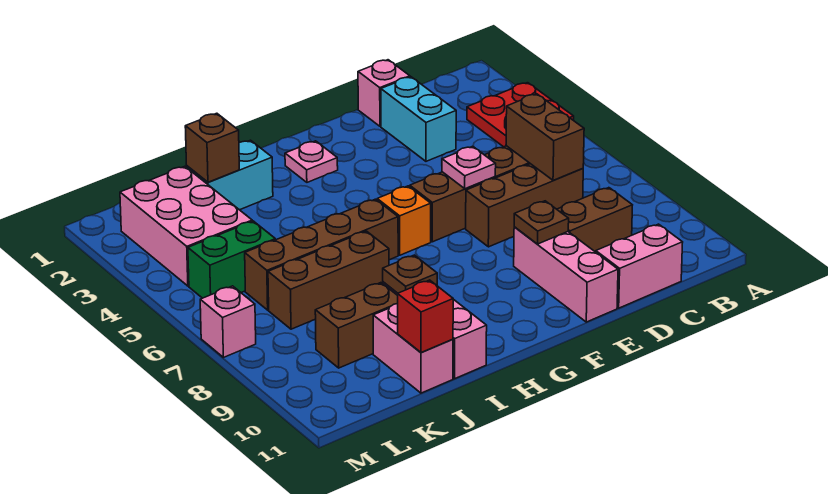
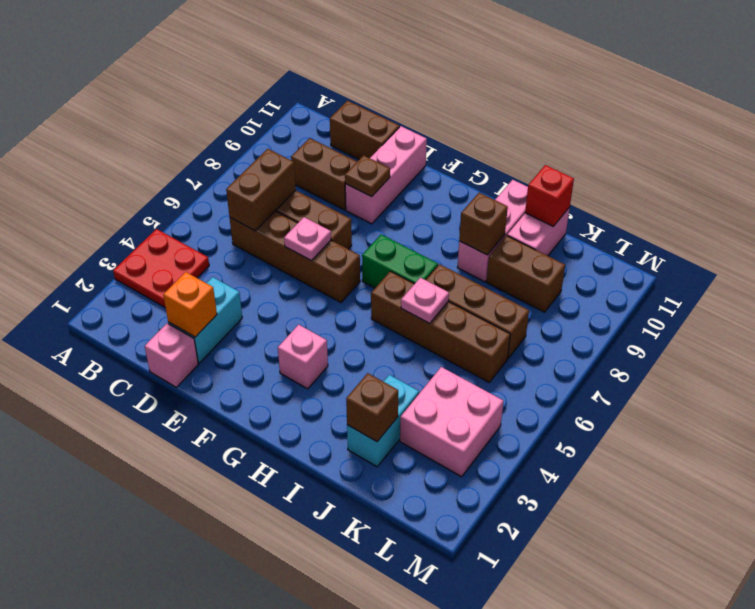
pink brick C11:D11 level 1 -> brown brick C11:D11 level 1
pink plate G2 level 1 -> pink plate I6 level 2
orange brick G6 level 1 -> orange brick D2 level 2
cyan brick I2:J2 level 1 -> cyan brick J2:J3 level 1
brown plate I9 level 2 -> brown brick I9 level 2
pink brick K2:L4 level 1 -> pink brick K3:L4 level 1
green brick K5:L5 level 1 -> green brick G7:H7 level 1
pink brick M7 level 1 -> pink brick G3 level 1

